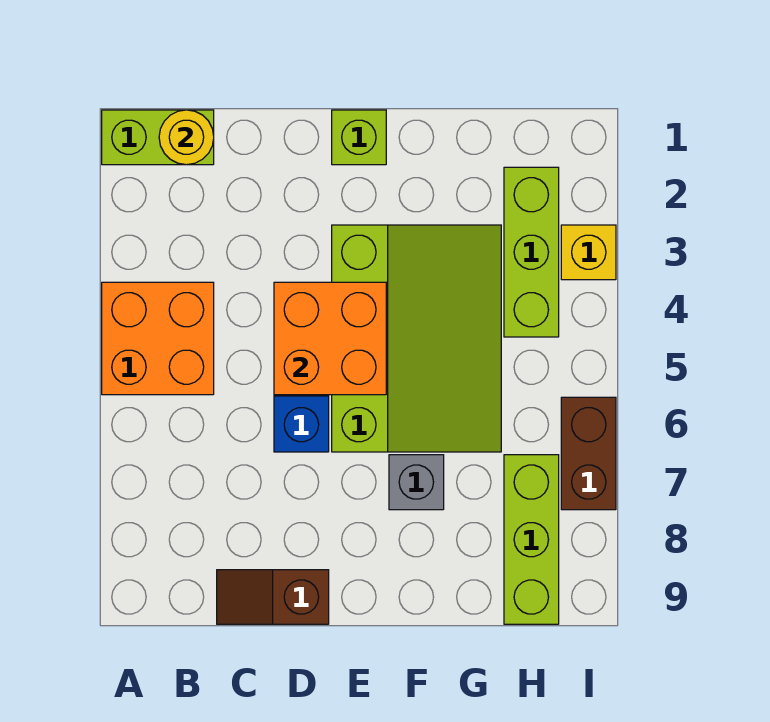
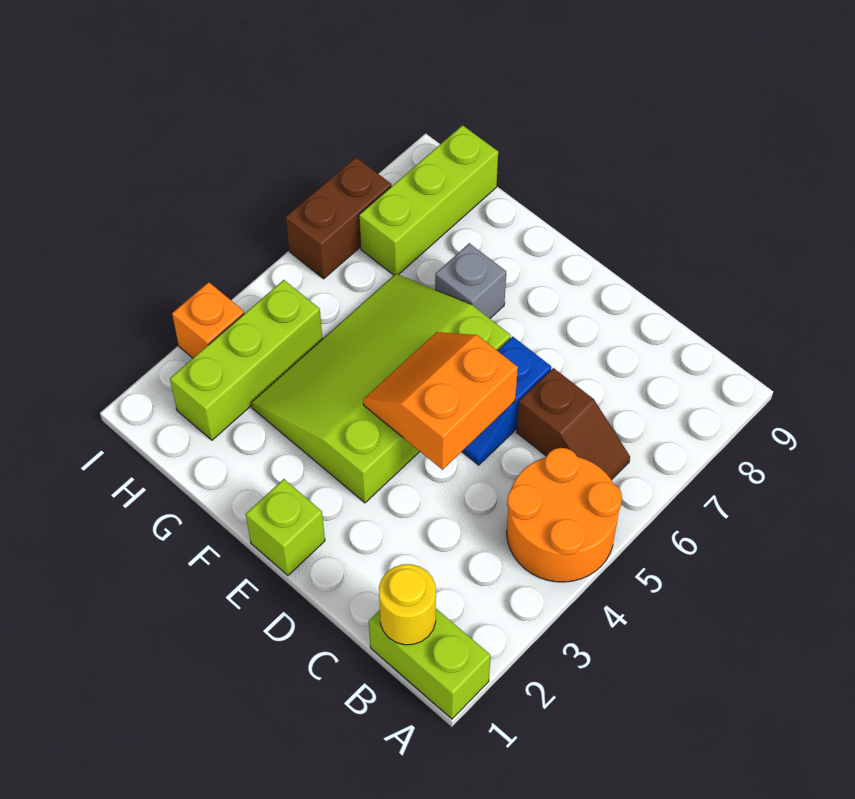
orange brick A4:B5 level 1 -> orange round brick A4:B5 level 1
brown slope C9:D9 level 1 top D -> brown slope B6:C6 level 1 top C
orange brick D4:E5 level 2 -> orange slope D4:E5 level 2 top D
yellow brick I3 level 1 -> orange brick I3 level 1

